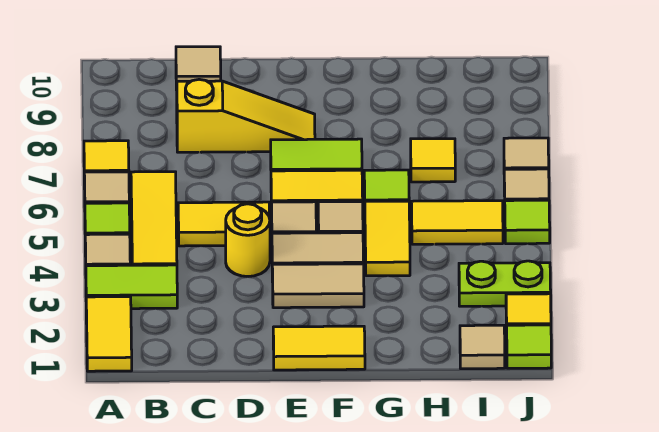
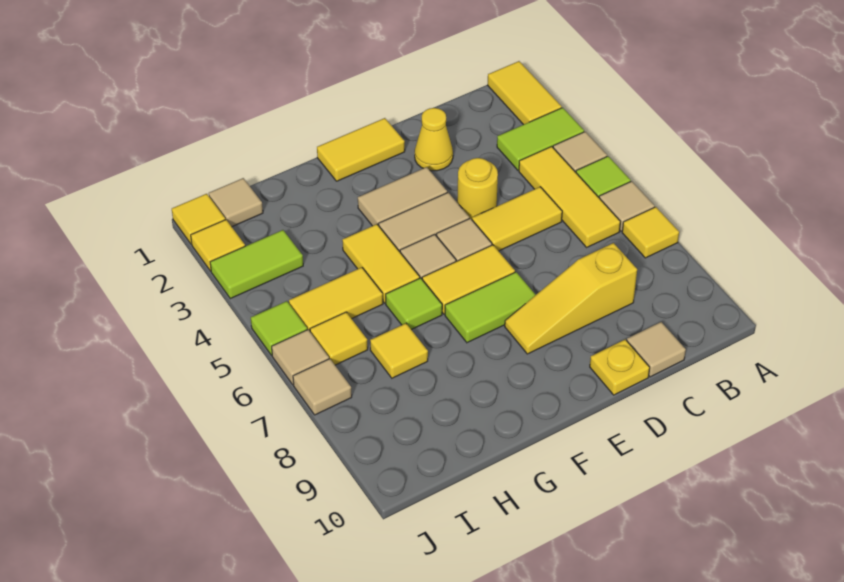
none -> yellow cone D2 level 1
none -> yellow plate D10 level 1
lime plate I3:J3 level 1 -> lime tile I3:J3 level 1
none -> yellow tile I6 level 1
lime tile J1 level 1 -> yellow tile J1 level 1

